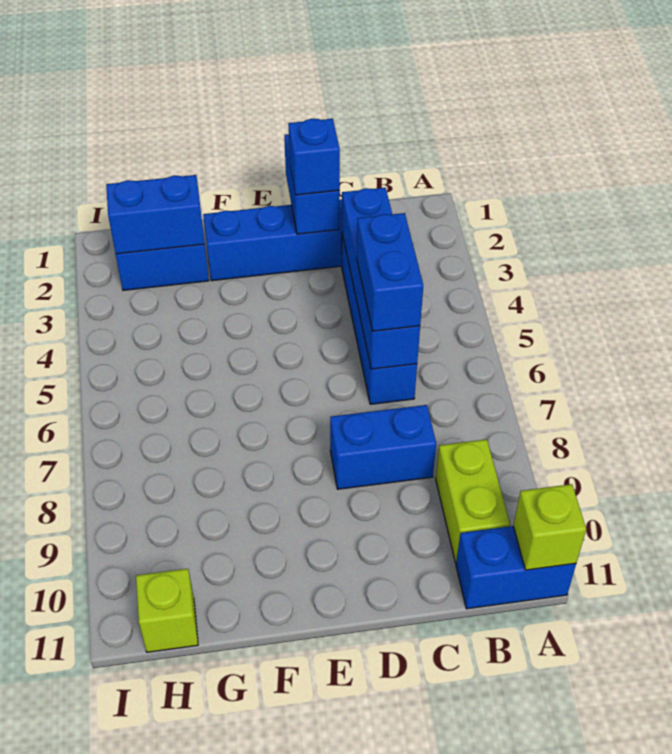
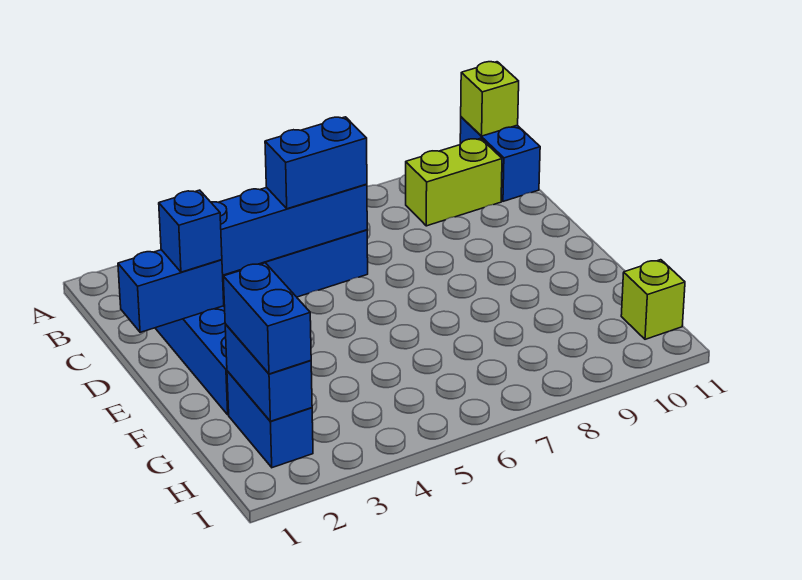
blue brick C8:D8 level 1 -> blue brick G2:H2 level 3

